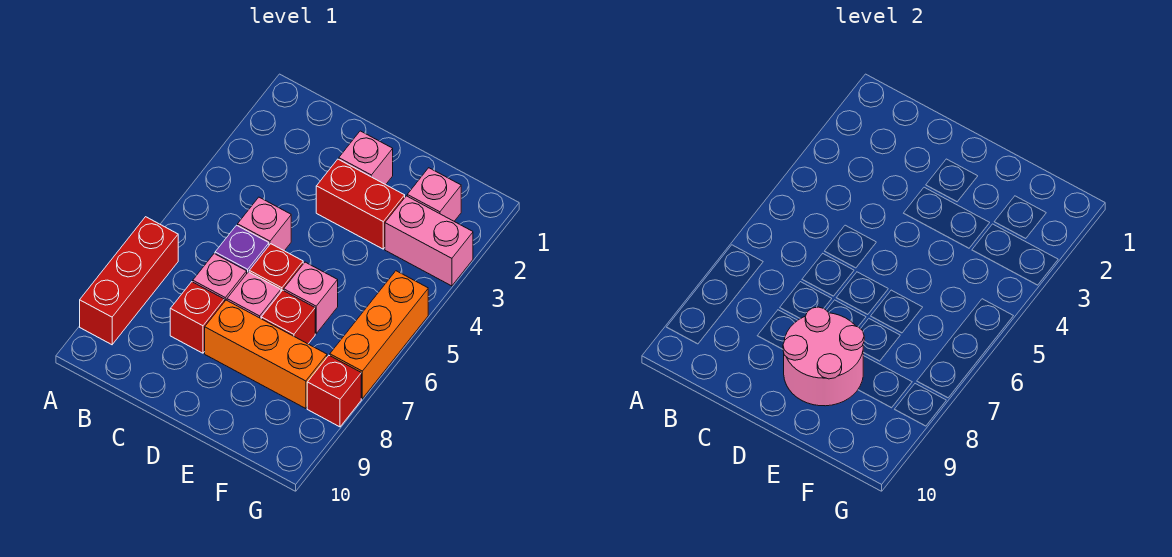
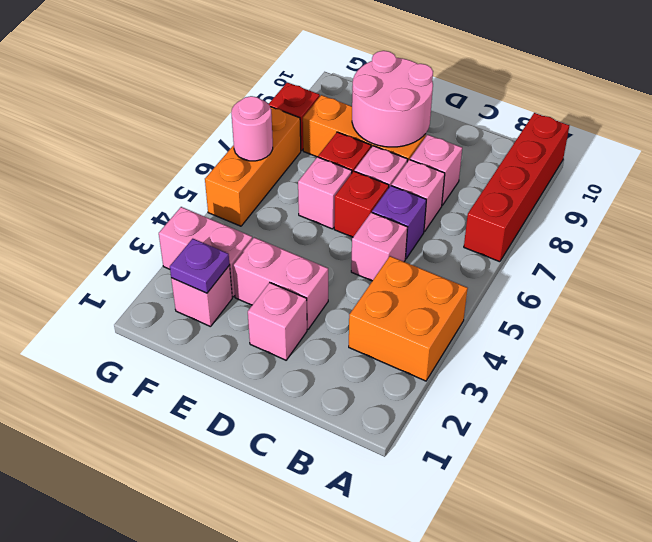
none -> orange brick A3:B4 level 1
red brick A7:A9 level 1 -> red brick A7:A10 level 1
red brick C8 level 1 -> pink brick C8 level 1
red brick D3:E3 level 1 -> pink brick D3:E3 level 1
none -> purple plate F2 level 2
none -> pink round brick G6 level 2

